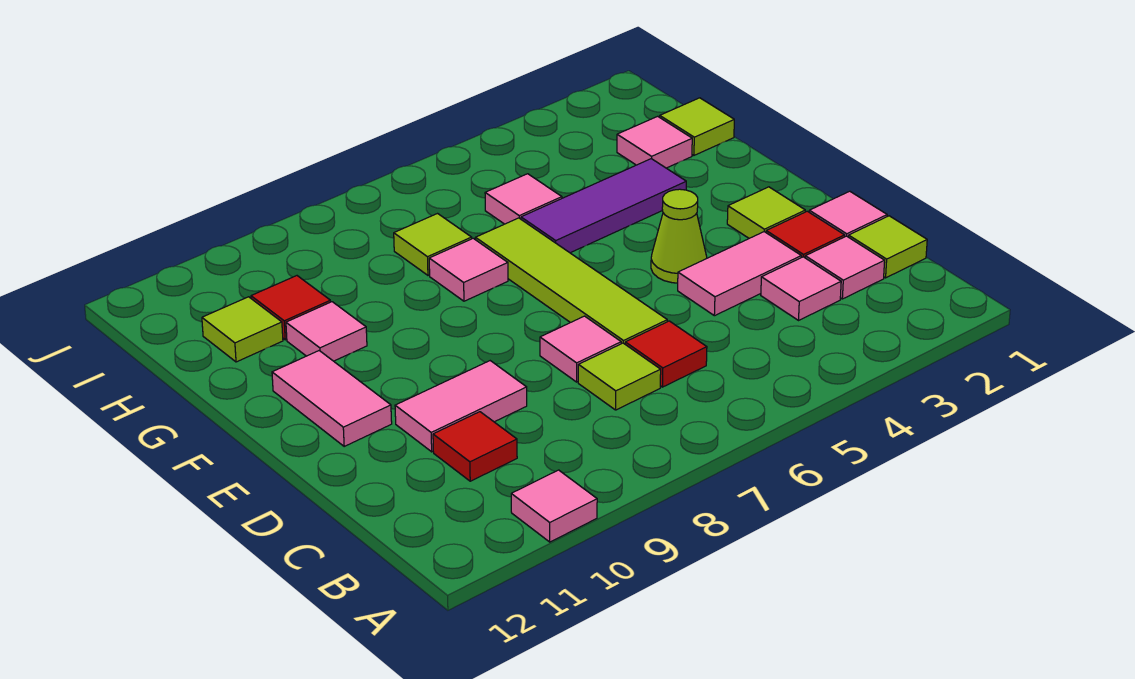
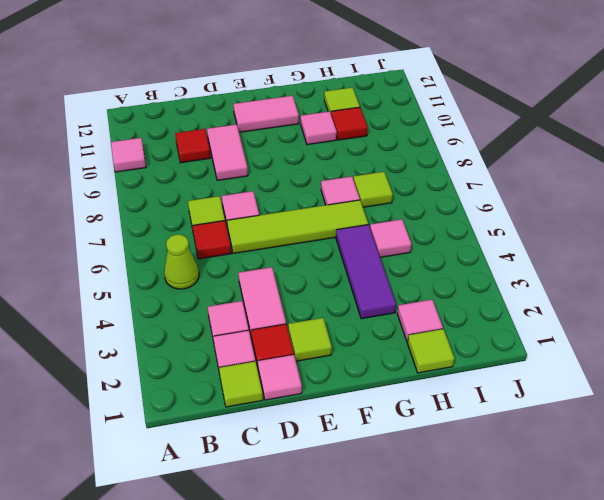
lime cone E4 level 1 -> lime cone B5 level 1

